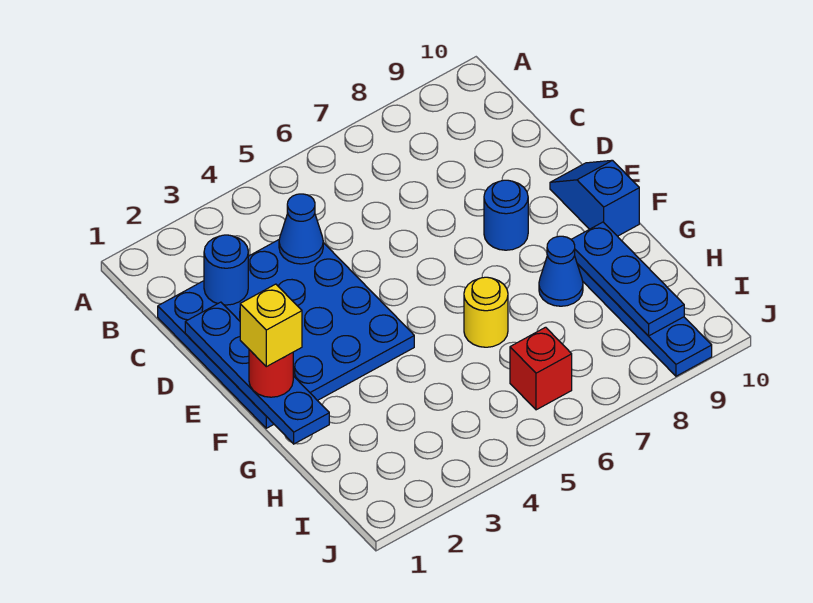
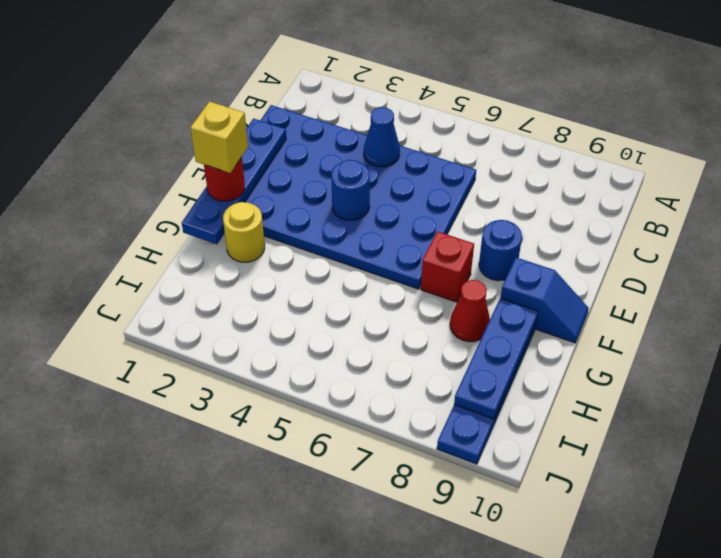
blue plate C1:F4 level 1 -> blue plate C1:F6 level 1
blue round brick C2 level 2 -> blue round brick E4 level 2
blue slope E10:F10 level 1 top F -> blue slope F9:F10 level 1 top 9
yellow round brick G6 level 1 -> yellow round brick G2 level 1
blue cone G8 level 1 -> red cone G8 level 1
red brick I6 level 1 -> red brick F7 level 1

